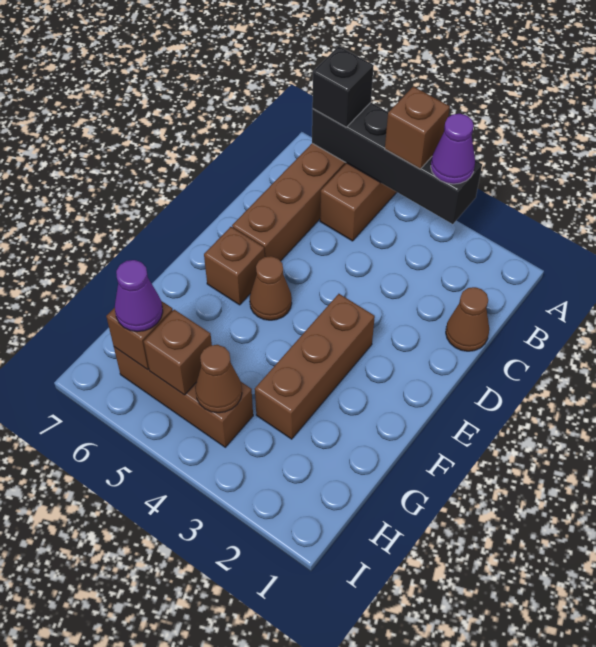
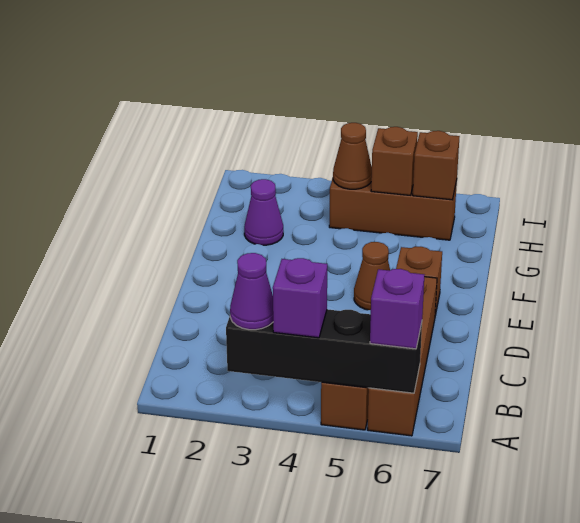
brown brick A4 level 3 -> purple brick A4 level 3
black brick A6 level 3 -> purple brick A6 level 3
brown cone C1 level 1 -> none
brown brick E3:G3 level 1 -> none
purple cone H6 level 3 -> purple cone G2 level 1

